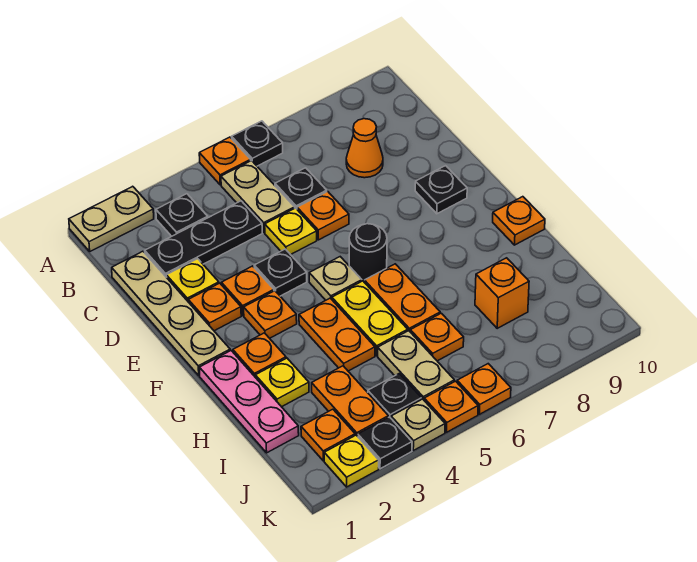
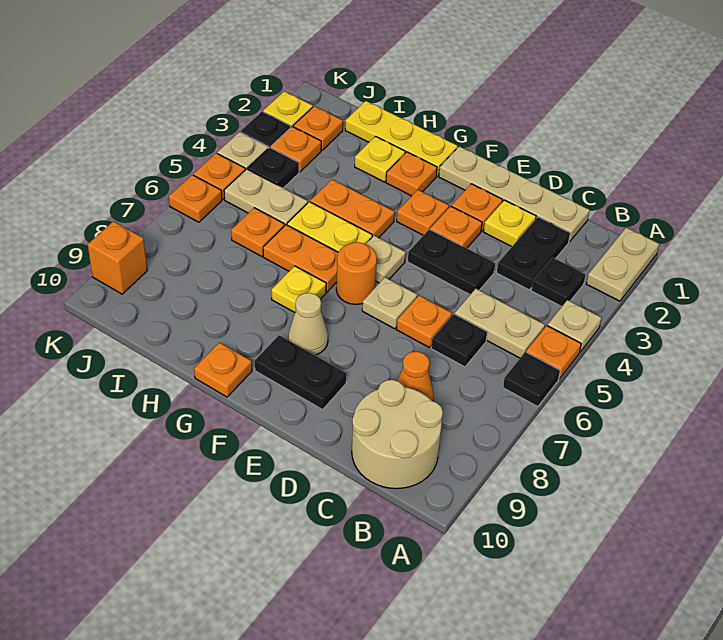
none -> tan plate A4 level 1
none -> tan round brick B9:C10 level 1
black plate C2:C4 level 1 -> black plate C2:C3 level 1
yellow plate D5 level 1 -> yellow plate G7 level 1
black plate E4 level 1 -> black plate D4:E4 level 1
none -> tan plate E6 level 1
black plate E9 level 1 -> black plate E9:F9 level 1
black round brick F6 level 1 -> orange round brick F6 level 1
none -> tan cone F8 level 1
pink plate G1:I1 level 1 -> yellow plate G1:I1 level 1
orange plate I3:J3 level 1 -> orange plate J3 level 1
orange brick I8 level 1 -> orange brick K9 level 1

